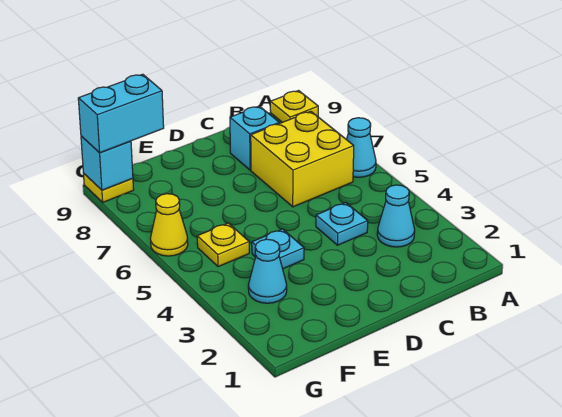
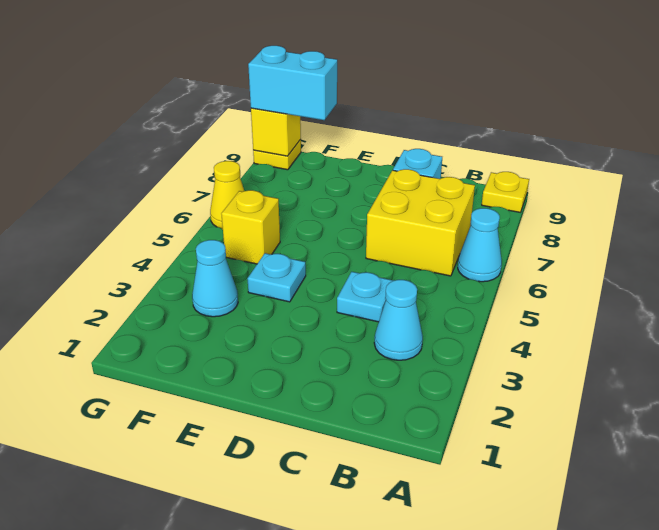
yellow plate F5 level 1 -> yellow brick F5 level 1
cyan brick G9 level 2 -> yellow brick G9 level 2

